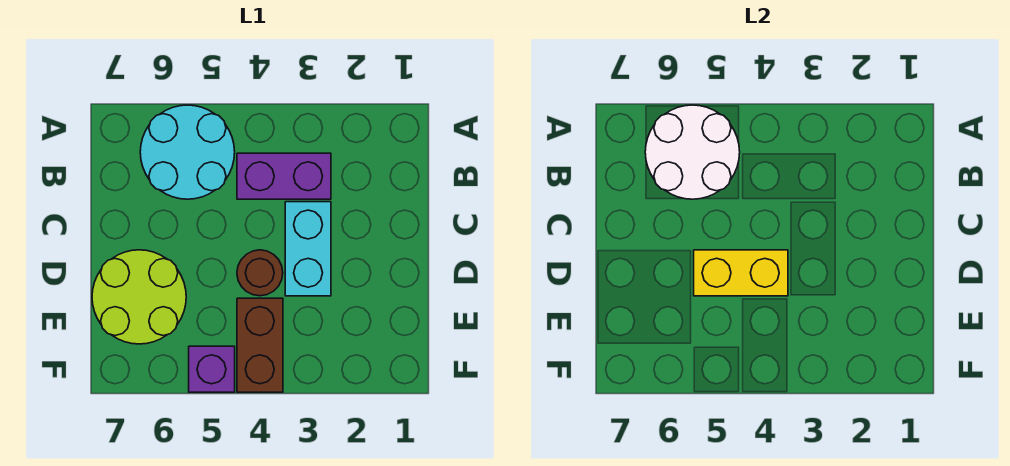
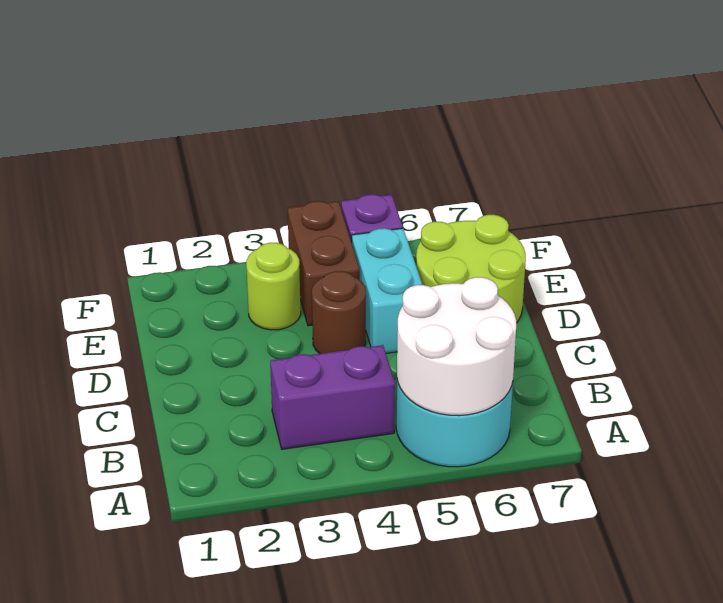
cyan brick C3:D3 level 1 -> cyan brick D5:E5 level 1
yellow brick D4:D5 level 2 -> none
none -> lime round brick E3 level 1

